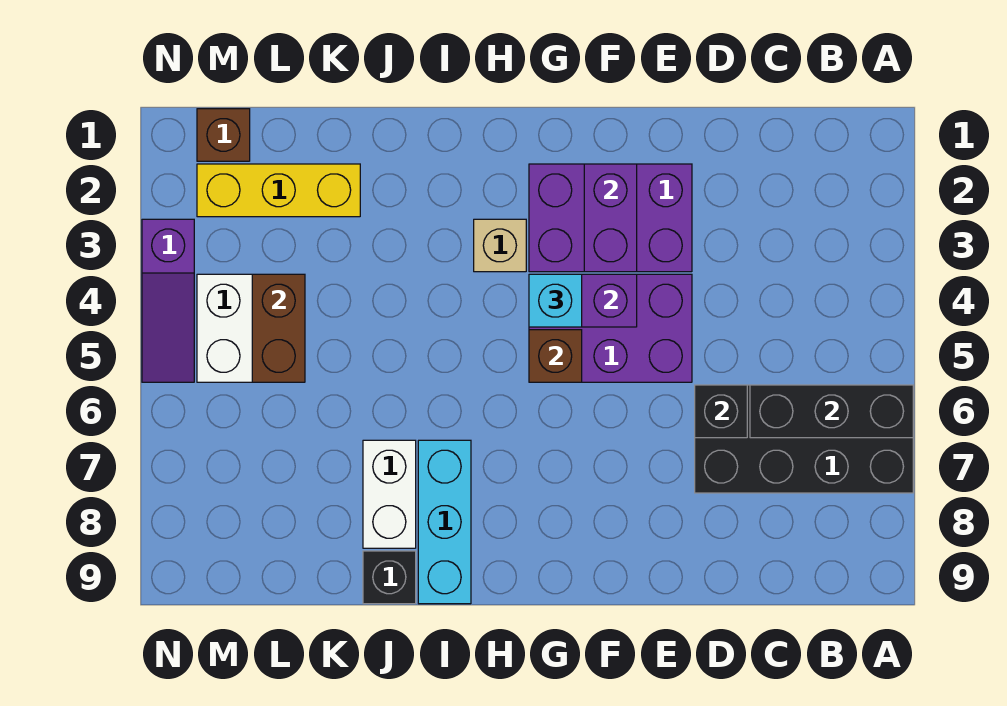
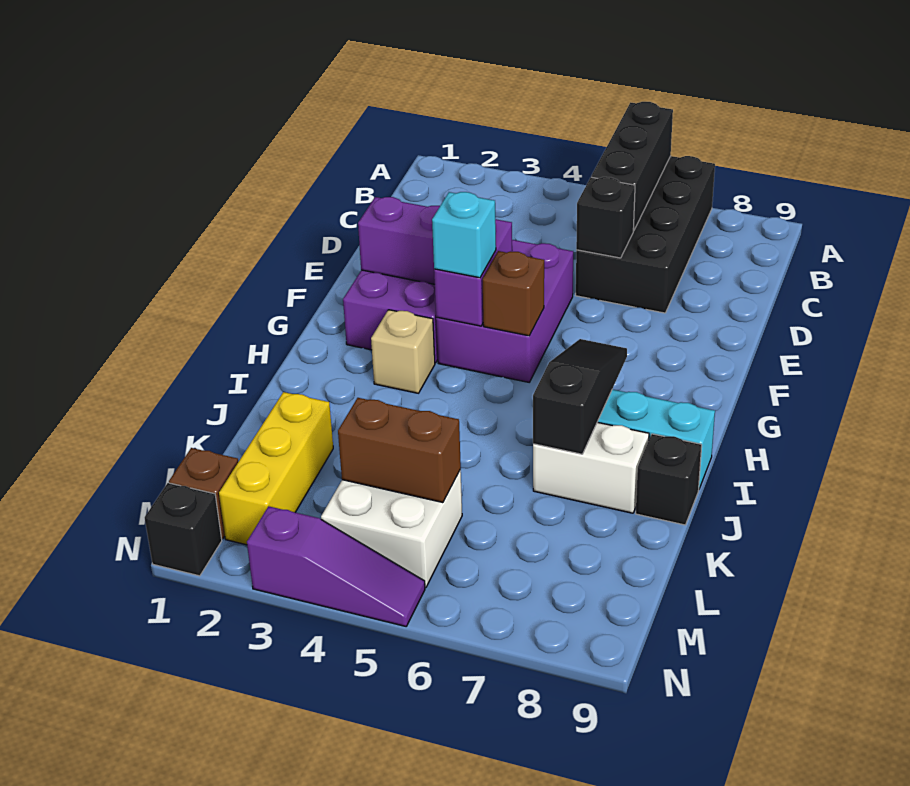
none -> black slope H7:J7 level 2 top J
none -> black brick N1 level 1

